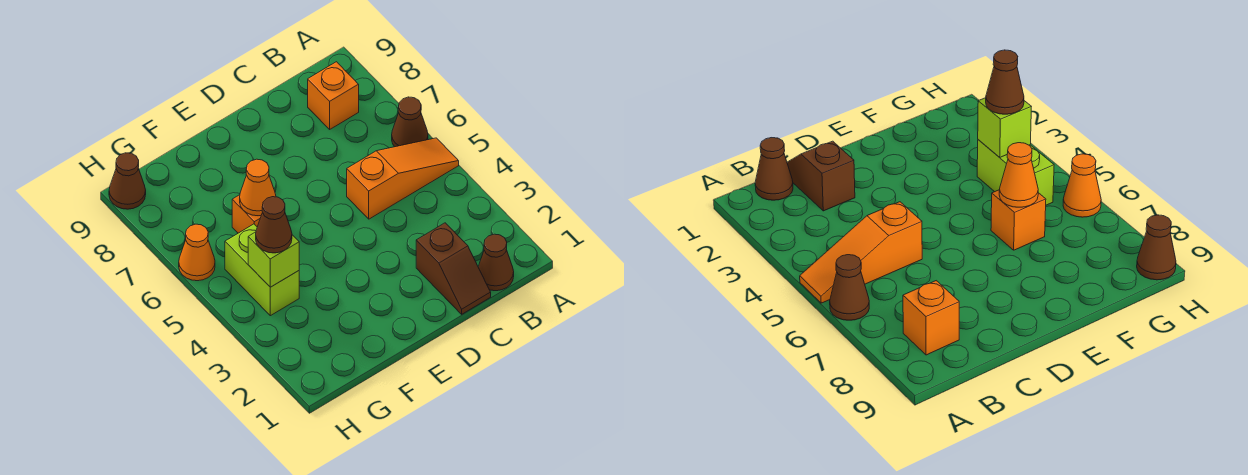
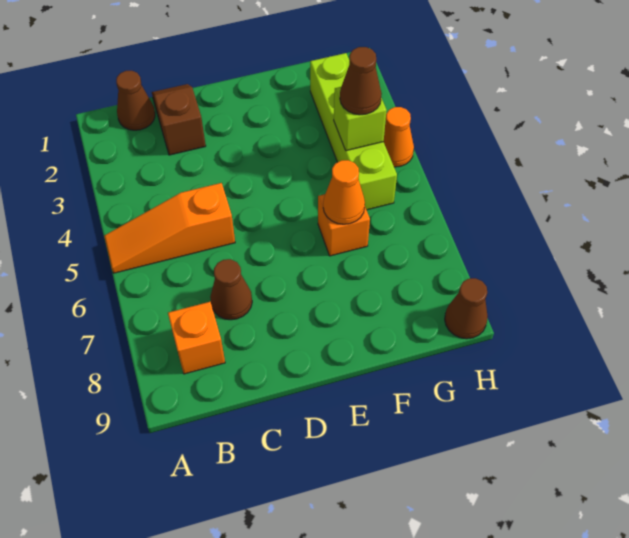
brown cone A6 level 1 -> brown cone C7 level 1
lime brick G4:G5 level 1 -> lime brick G2:G5 level 1
orange cone H6 level 1 -> orange cone H4 level 1

